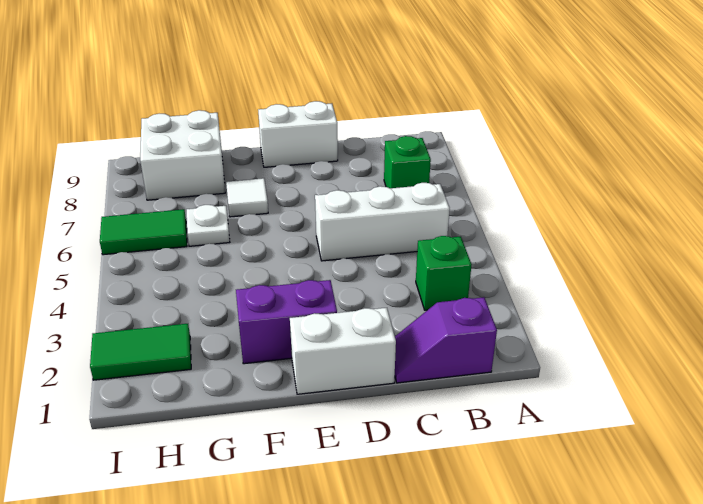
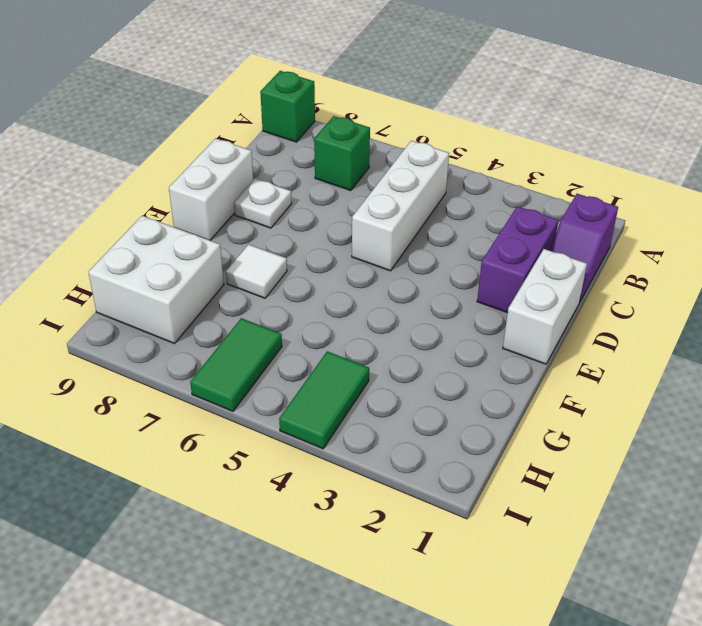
green brick B3 level 1 -> green brick A9 level 1
purple brick E2:F2 level 1 -> purple brick C2:D2 level 1
white plate G6 level 1 -> white plate D8 level 1
green tile H2:I2 level 1 -> green tile H4:I4 level 1

